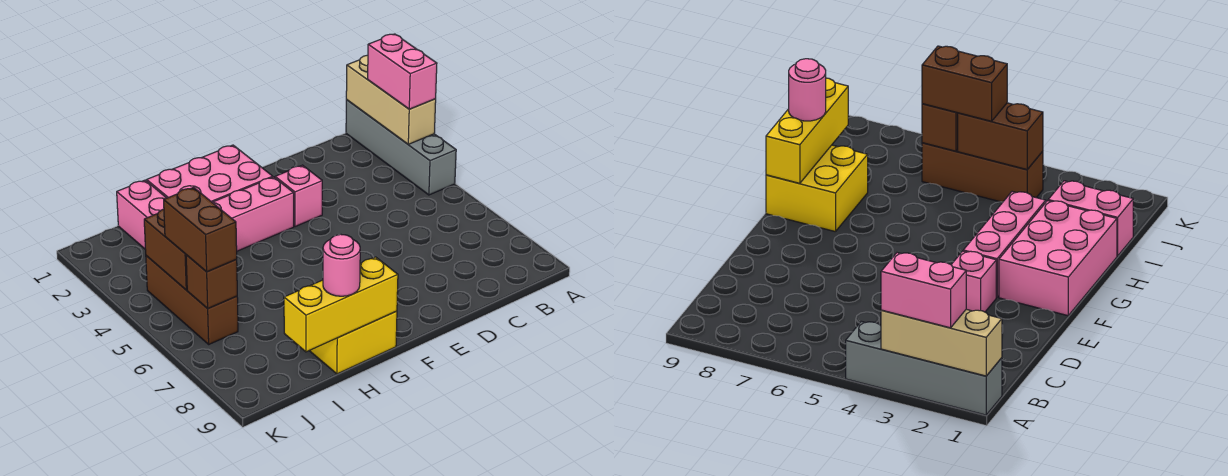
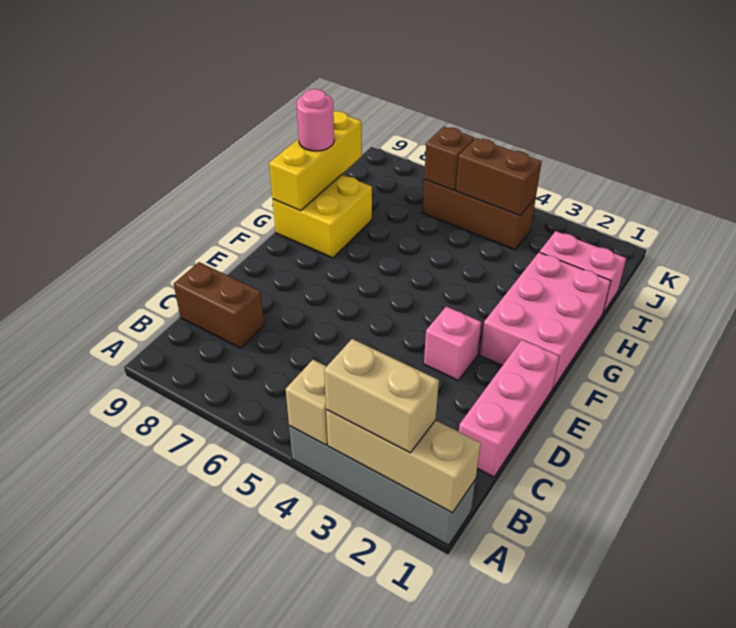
pink brick A2:A3 level 3 -> tan brick A2:A3 level 3
none -> tan brick A4 level 2
pink brick F3:H3 level 1 -> pink brick C1:E1 level 1
brown brick J5:J6 level 3 -> brown brick C8:C9 level 1

